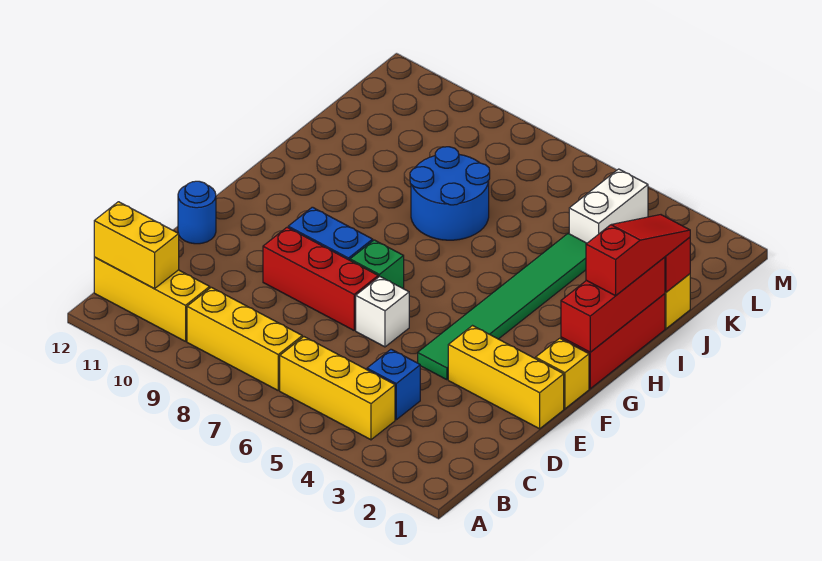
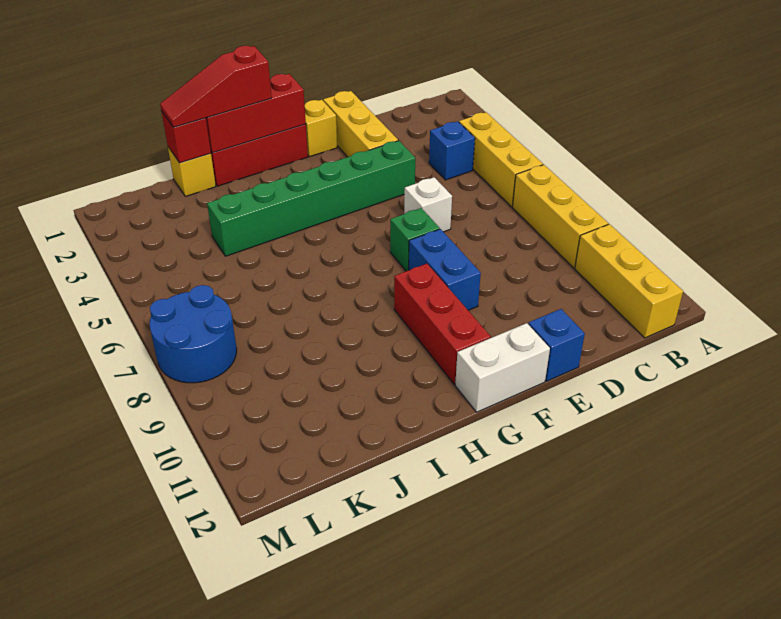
yellow brick B11:B12 level 2 -> none
green tile E4:J4 level 1 -> green brick E4:J4 level 1
red brick E7:E9 level 1 -> red brick G9:G11 level 1
blue round brick E12 level 1 -> blue brick E12 level 1
blue round brick I7:J8 level 1 -> blue round brick L7:M8 level 1
white brick K4:L4 level 1 -> white brick F12:G12 level 1

